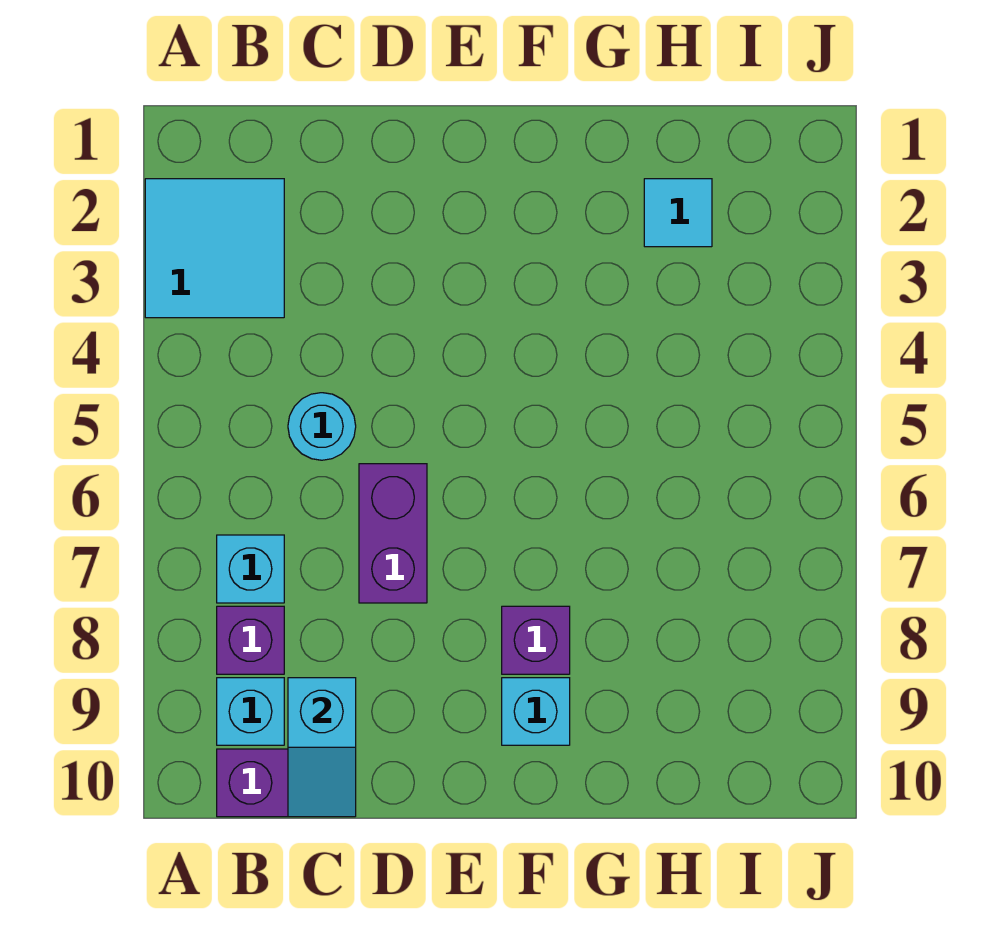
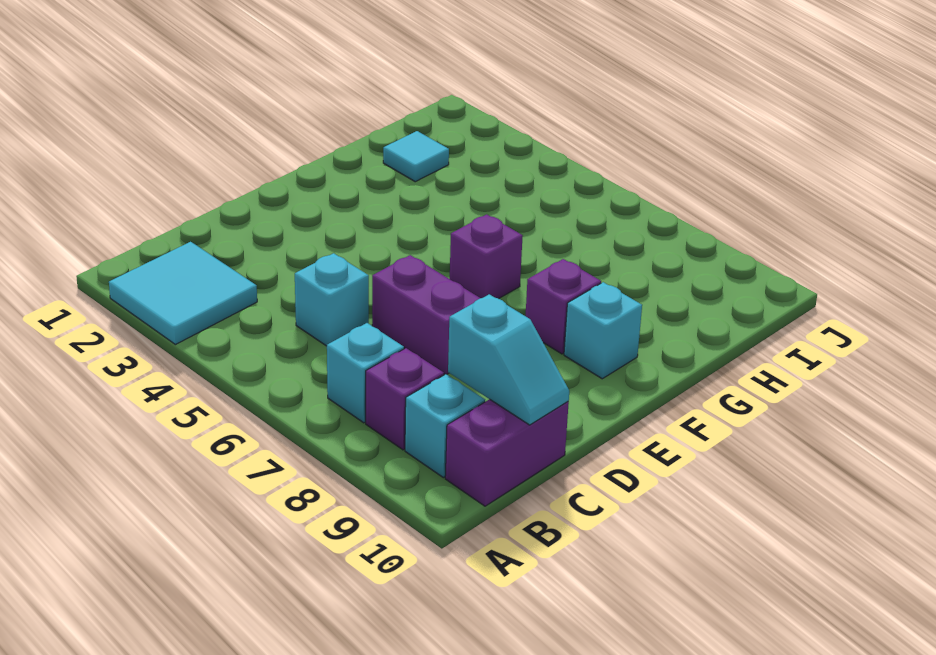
cyan round brick C5 level 1 -> cyan brick C5 level 1
none -> purple brick F6 level 1

